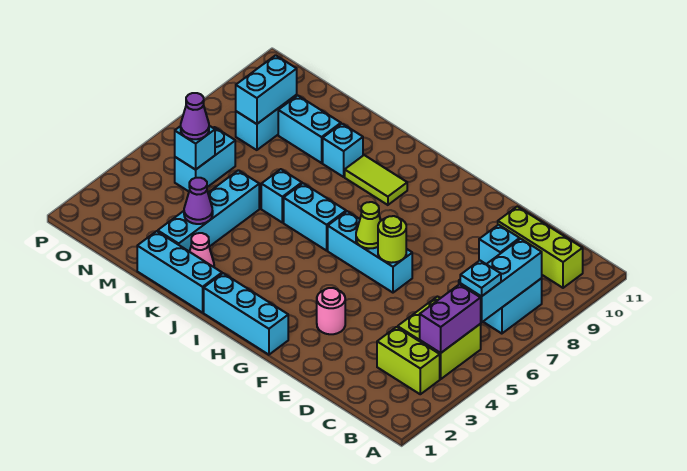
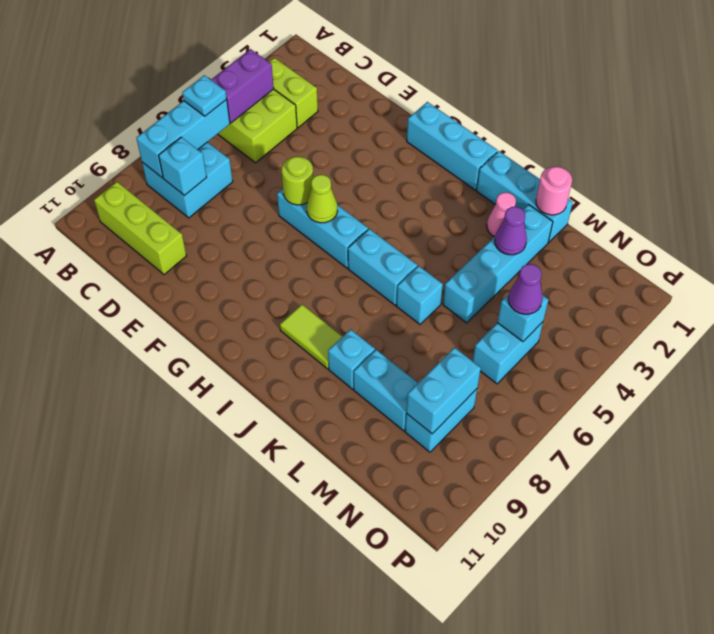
pink round brick F3 level 1 -> pink round brick L1 level 2

